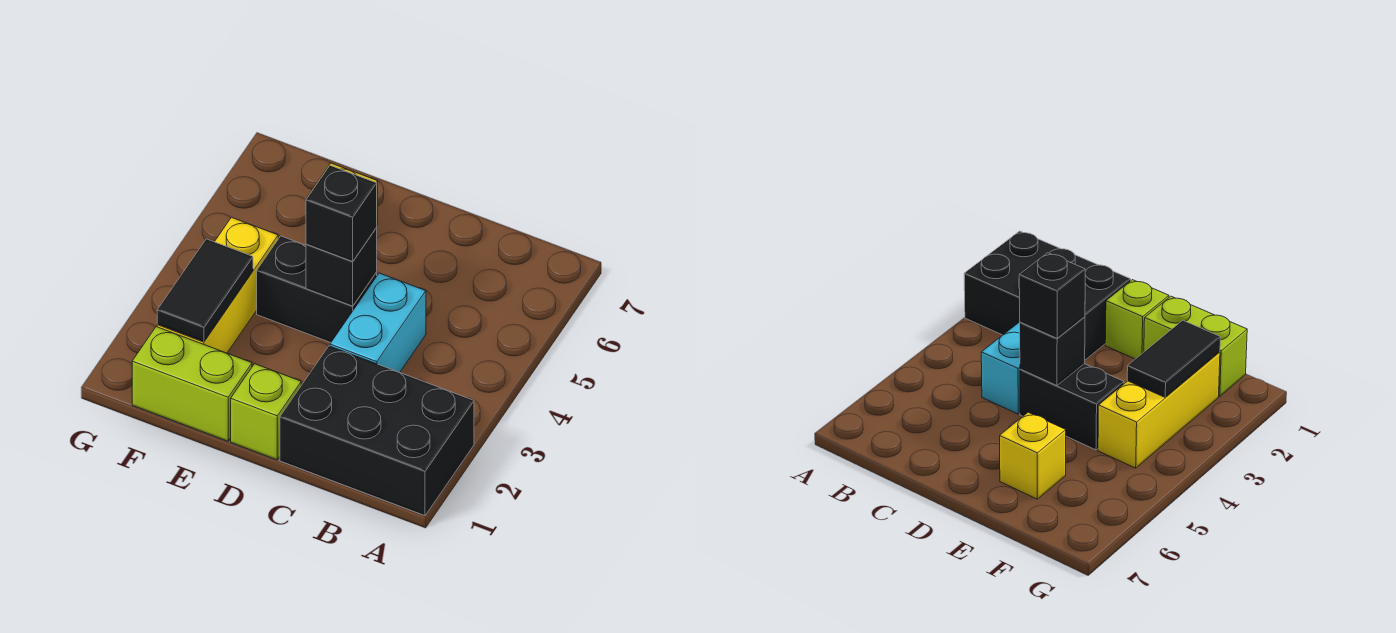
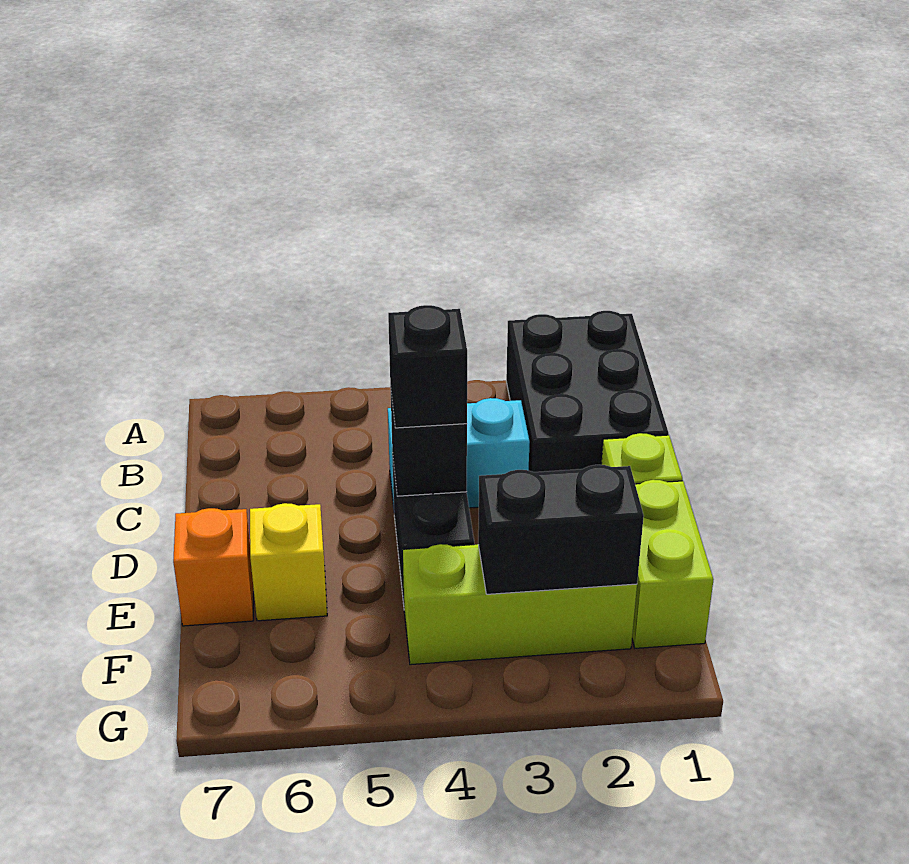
none -> orange brick E7 level 1
yellow brick F2:F4 level 1 -> lime brick F2:F4 level 1
black tile F2:F3 level 2 -> black brick F2:F3 level 2

